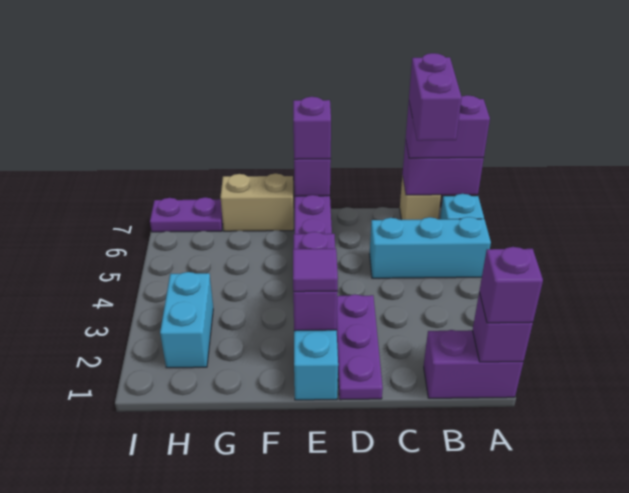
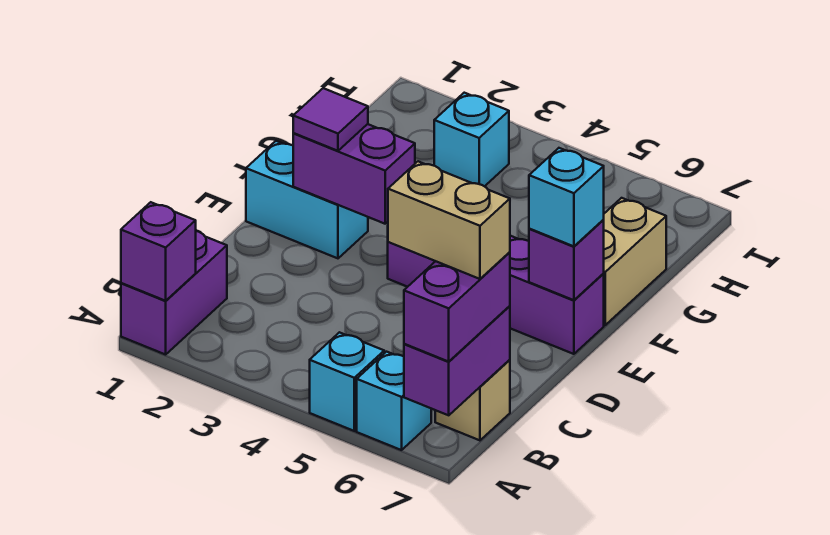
purple brick A1 level 3 -> none
cyan brick A5:C5 level 1 -> cyan brick A5 level 1
purple brick B6:B7 level 4 -> tan brick B6:B7 level 4
purple plate D1:D3 level 1 -> none
purple brick E7 level 3 -> cyan brick E7 level 3
cyan brick H2:H3 level 1 -> cyan brick H3 level 1
purple plate H7:I7 level 1 -> none

